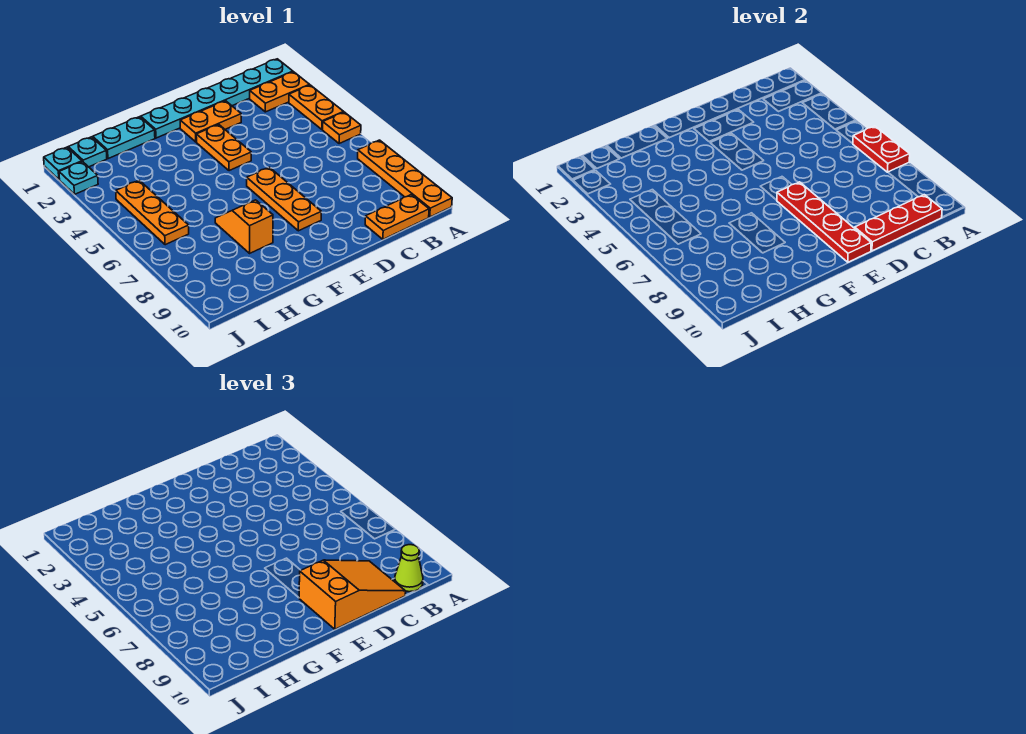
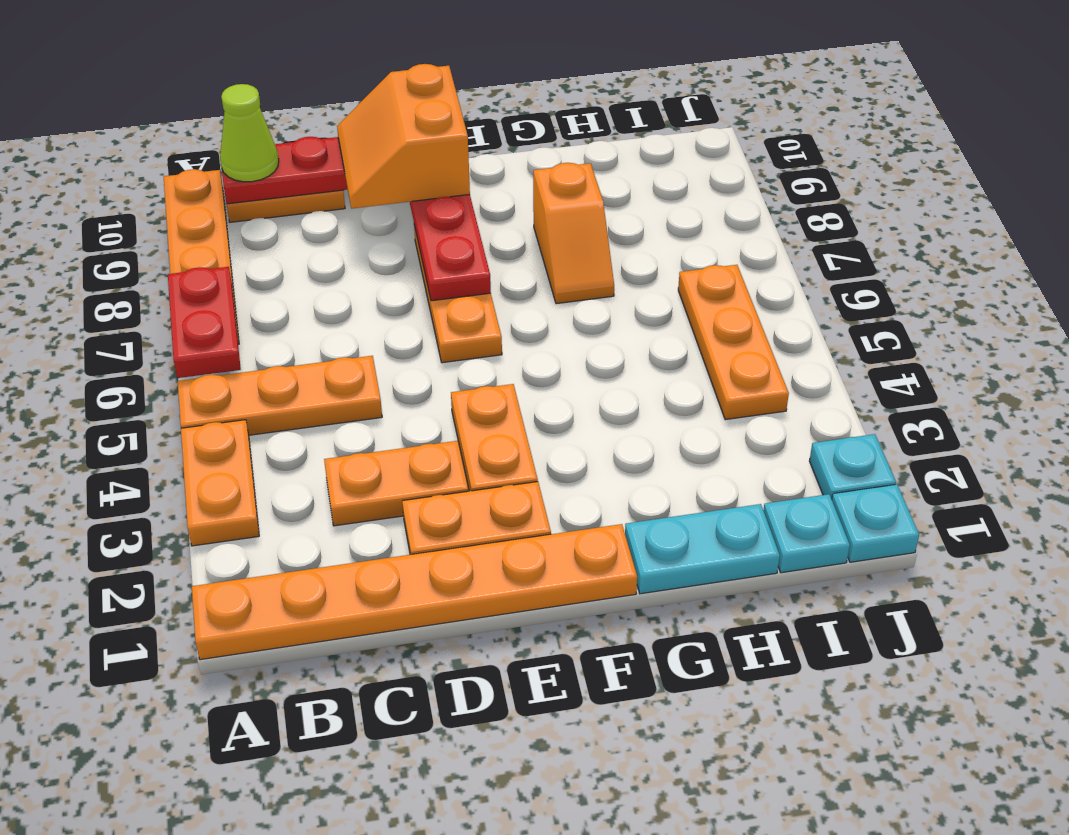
cyan plate A1:F1 level 1 -> orange plate A1:F1 level 1
orange plate A2:B2 level 1 -> orange plate C3:D3 level 1
orange plate A5 level 1 -> orange plate A5:C5 level 1
orange slope C9:E10 level 3 top E -> orange slope D9:E10 level 3 top E

